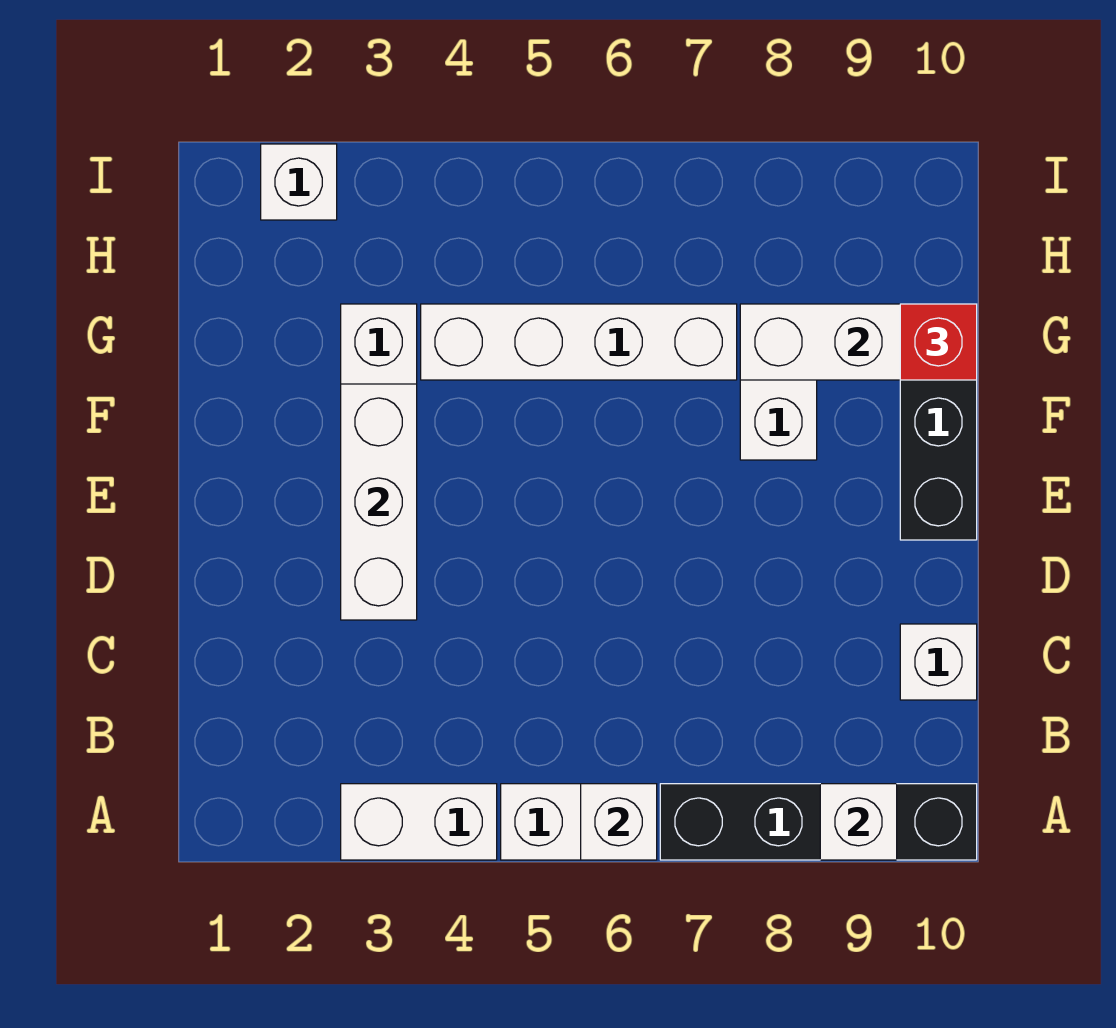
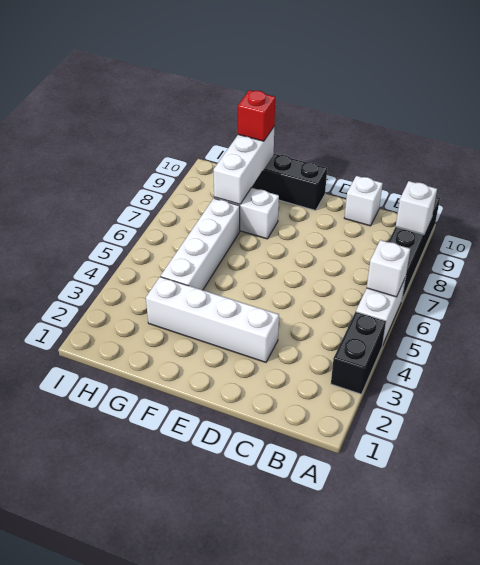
white brick A3:A4 level 1 -> black brick A3:A4 level 1
white brick D3:F3 level 2 -> none
white brick I2 level 1 -> none

